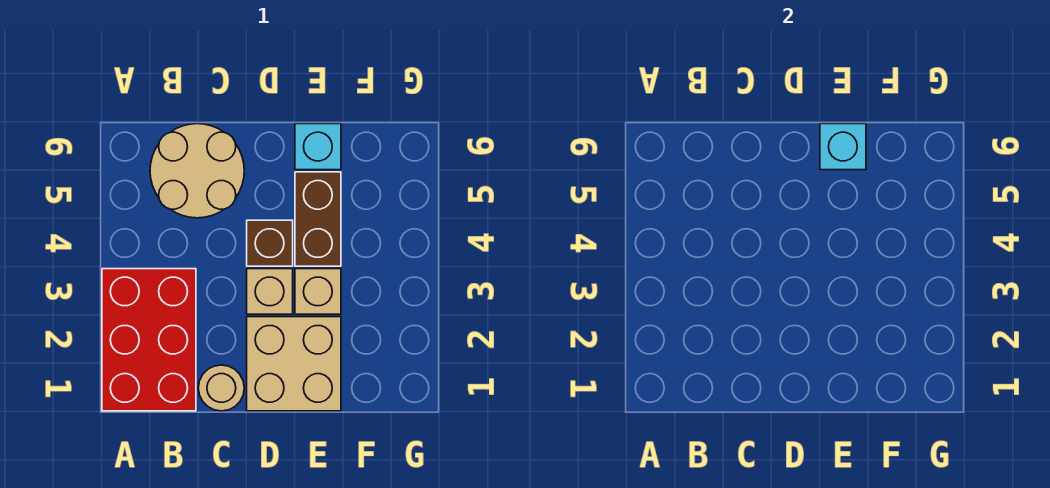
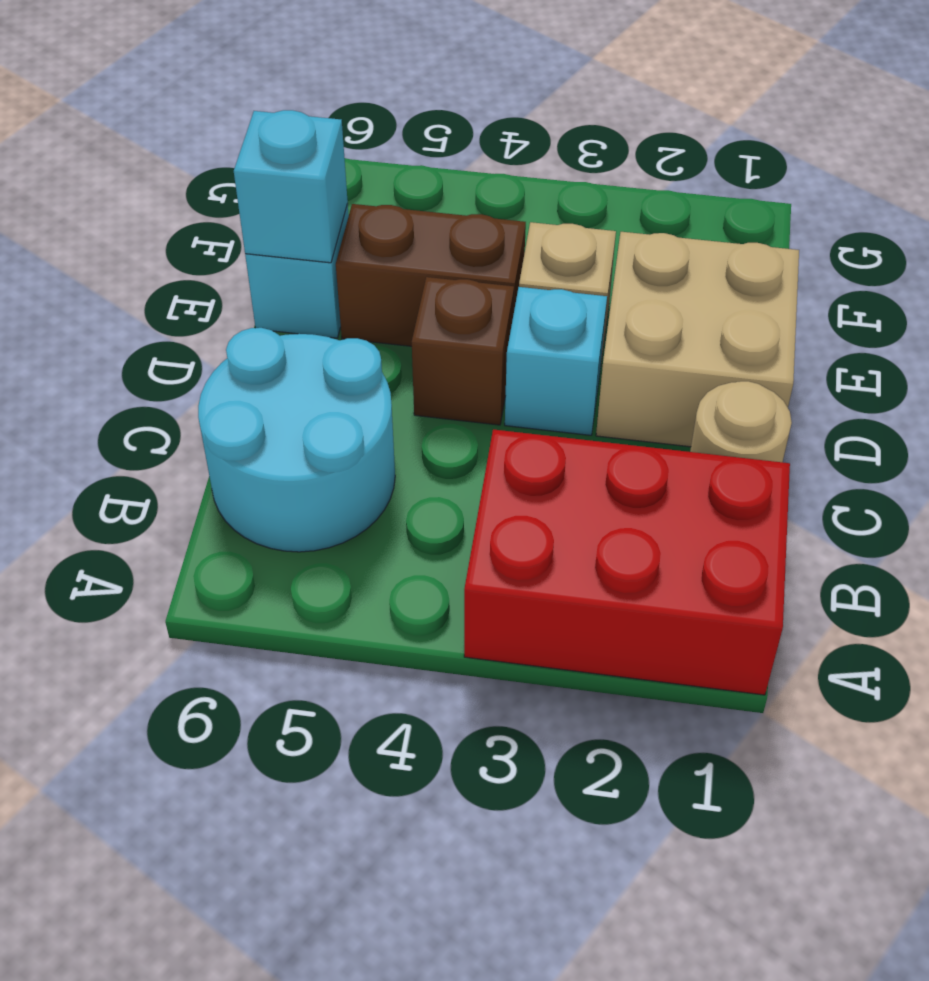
tan round brick B5:C6 level 1 -> cyan round brick B5:C6 level 1
tan brick D3 level 1 -> cyan brick D3 level 1

